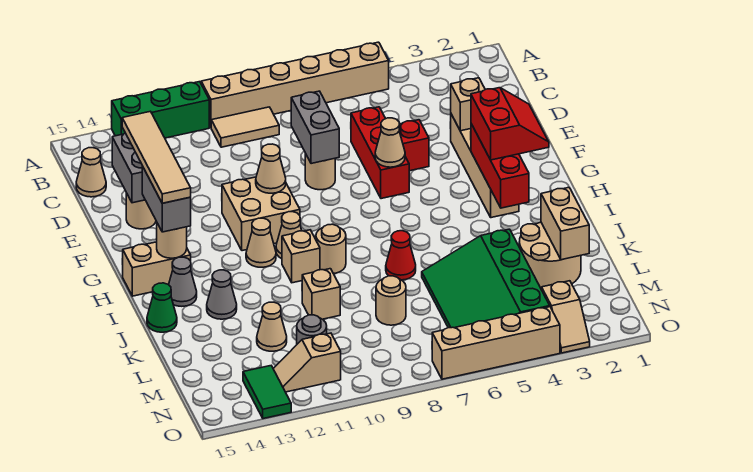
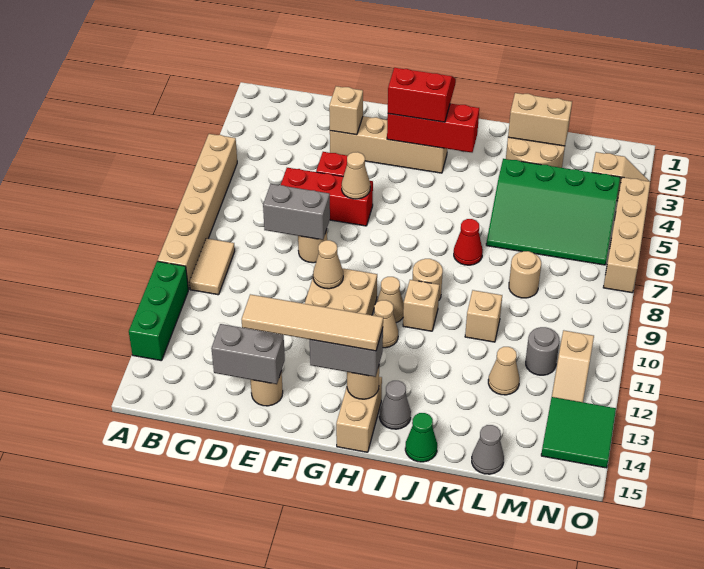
tan cone C15 level 1 -> none
grey cone J13 level 1 -> grey cone L15 level 1
green tile N13:O13 level 1 -> green tile N13:O14 level 1

